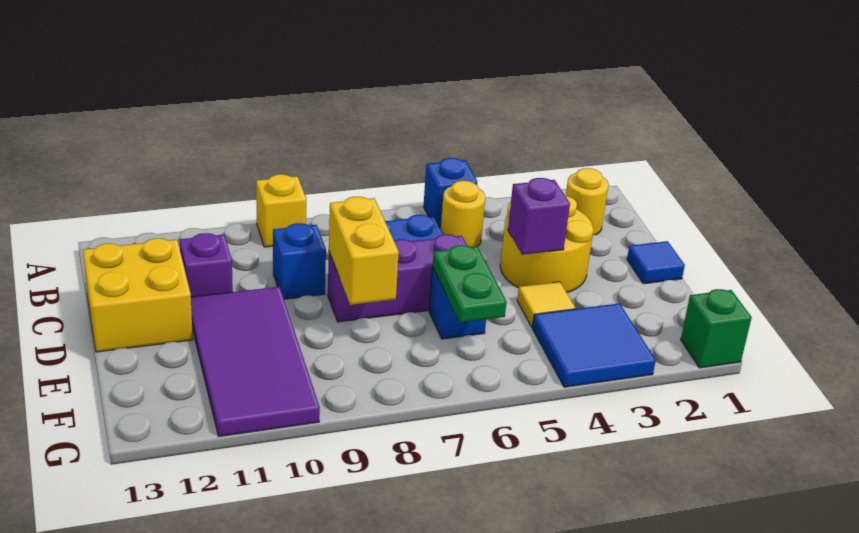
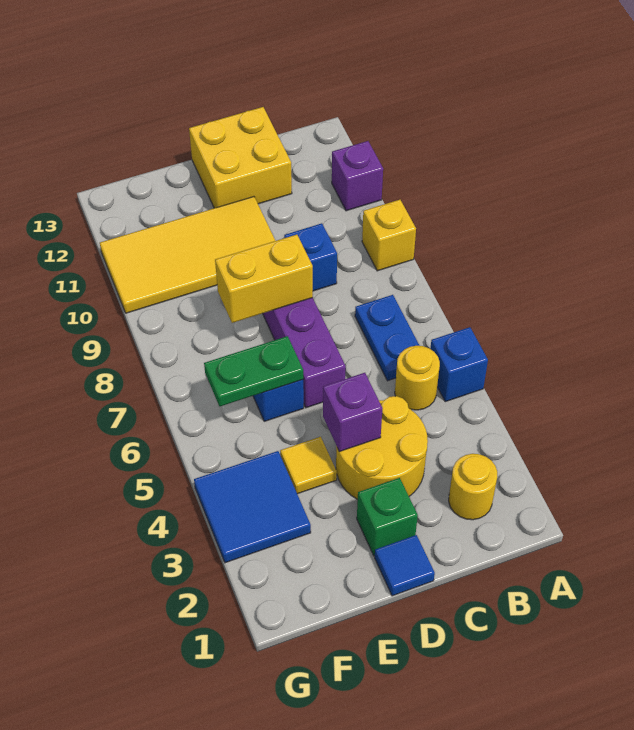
purple brick C11 level 1 -> purple brick A11 level 1
purple tile D10:G11 level 1 -> yellow tile D10:G11 level 1
green brick G1 level 1 -> green brick D2 level 1

